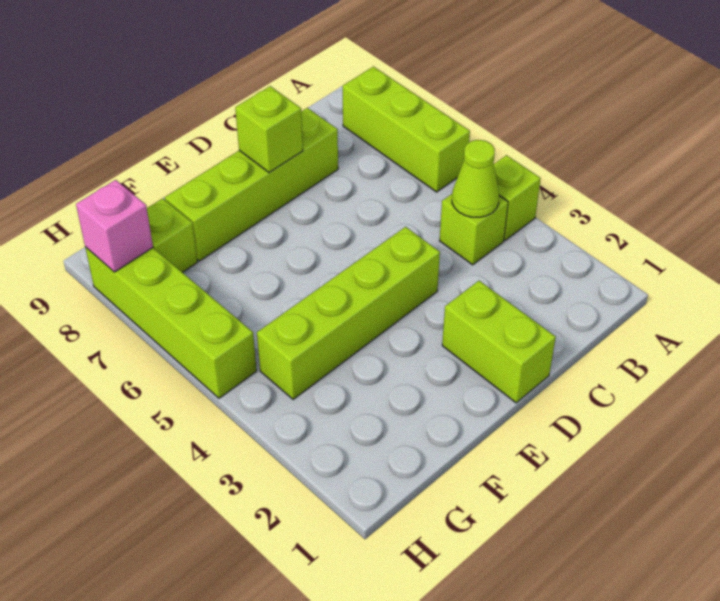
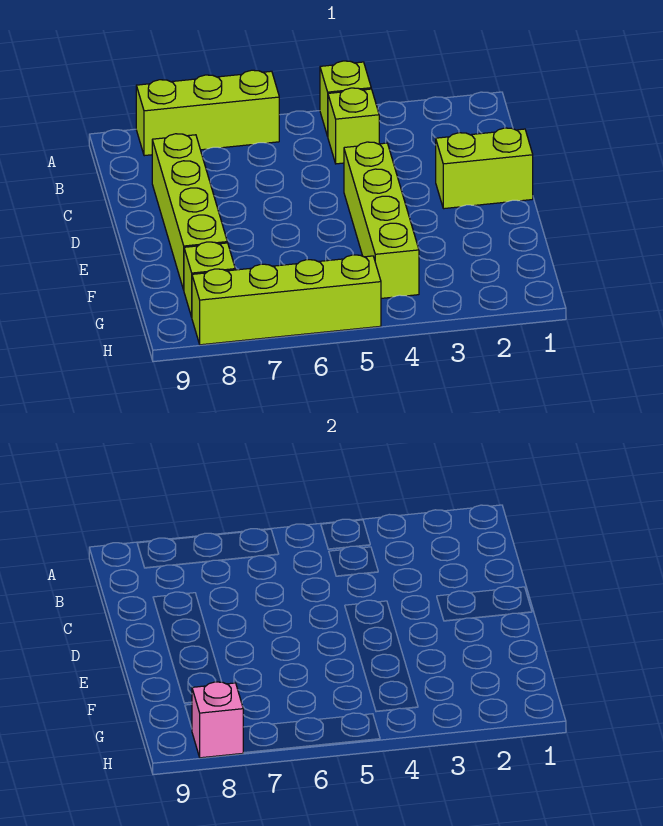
lime cone B4 level 2 -> none
lime brick D8 level 2 -> none

